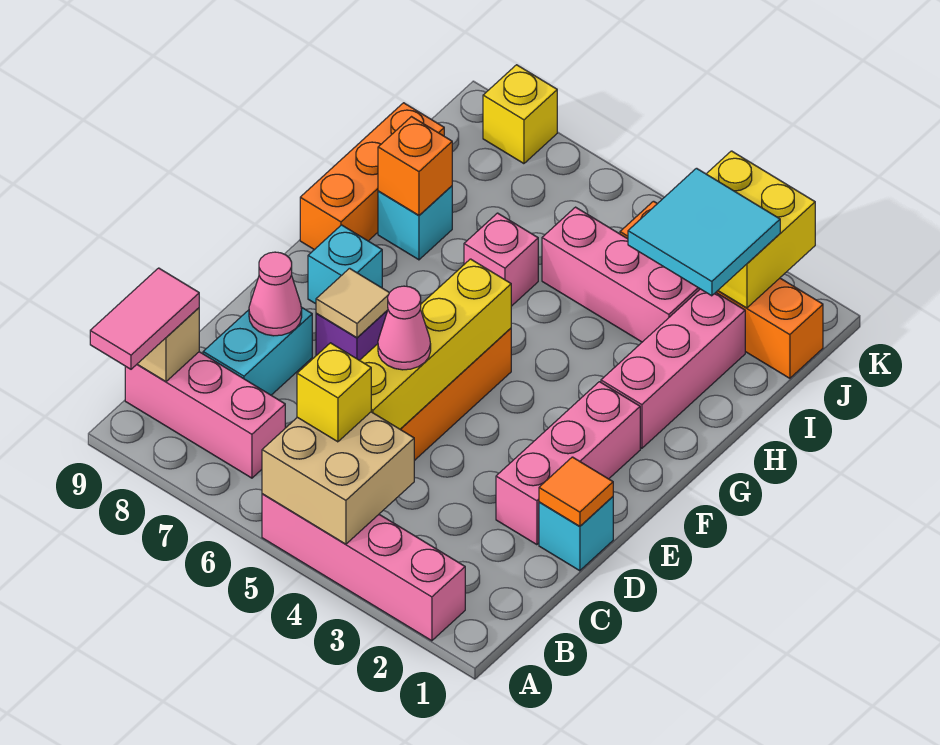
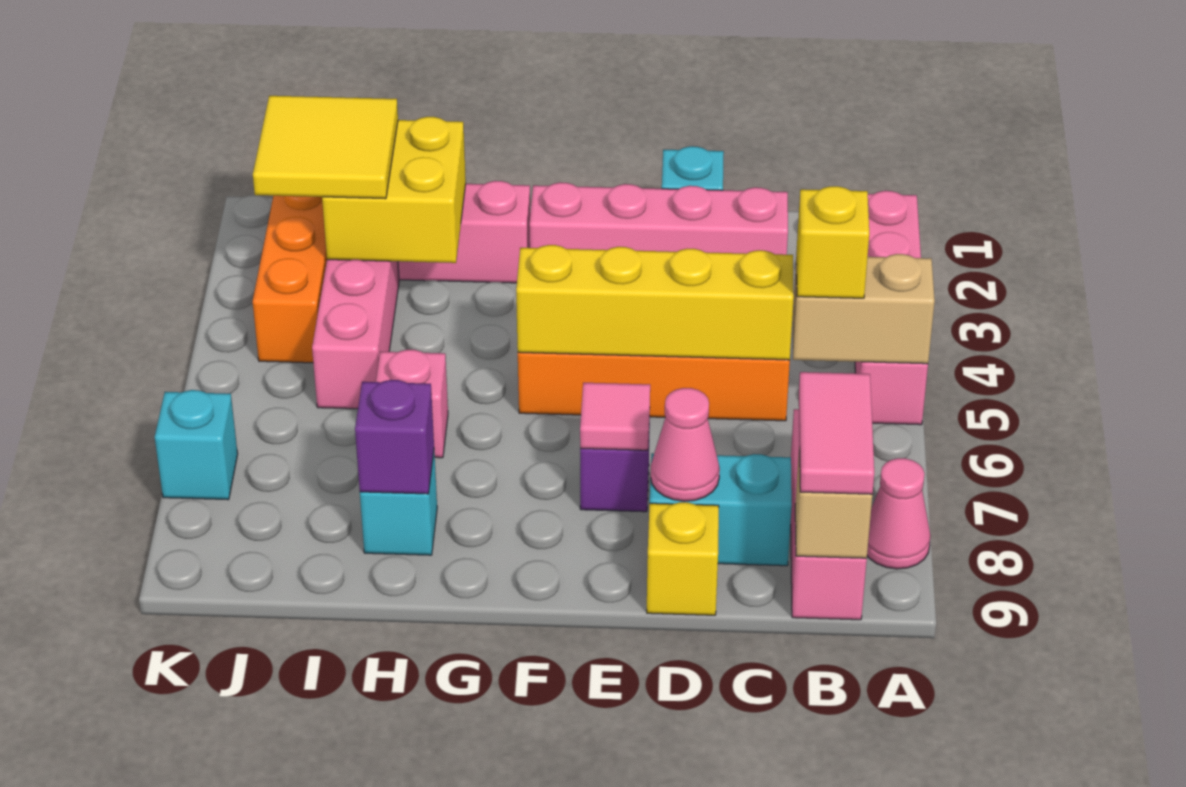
tan brick A4:B5 level 2 -> tan brick A5:B5 level 2
pink tile A9:B9 level 3 -> pink tile B8:B9 level 3
orange tile D1 level 2 -> none
pink brick D2:F2 level 1 -> pink brick C2:F2 level 1
pink cone D5 level 3 -> pink cone A8 level 1
tan tile E7 level 2 -> pink tile E7 level 2
cyan brick F8 level 1 -> cyan brick K7 level 1
orange brick G9:I9 level 1 -> none
orange brick H8 level 2 -> purple brick H8 level 2
cyan tile I2:J3 level 3 -> yellow tile I2:J3 level 3
yellow brick J2:K3 level 2 -> yellow brick H2:I3 level 2
yellow brick K8 level 1 -> yellow brick D9 level 1

